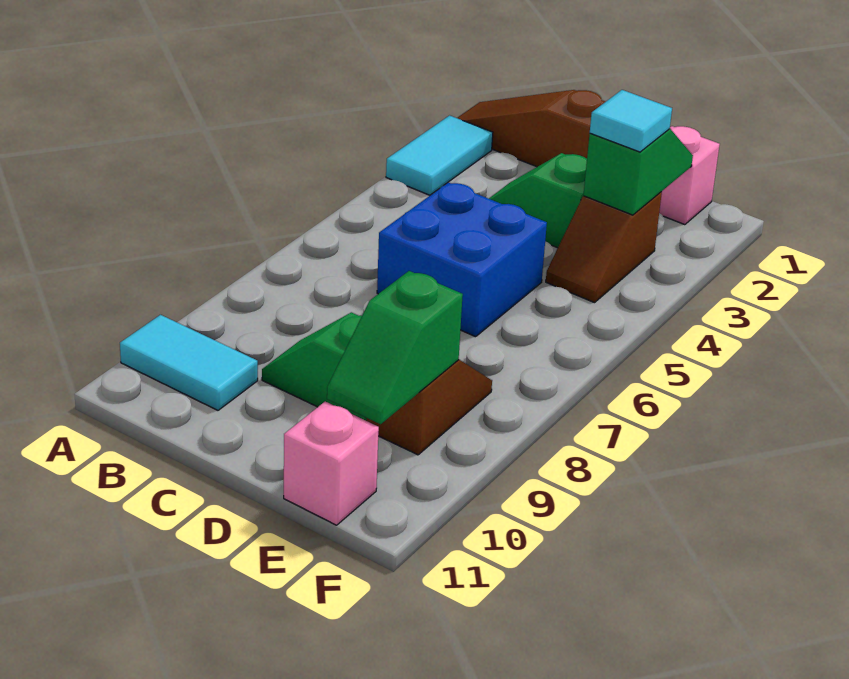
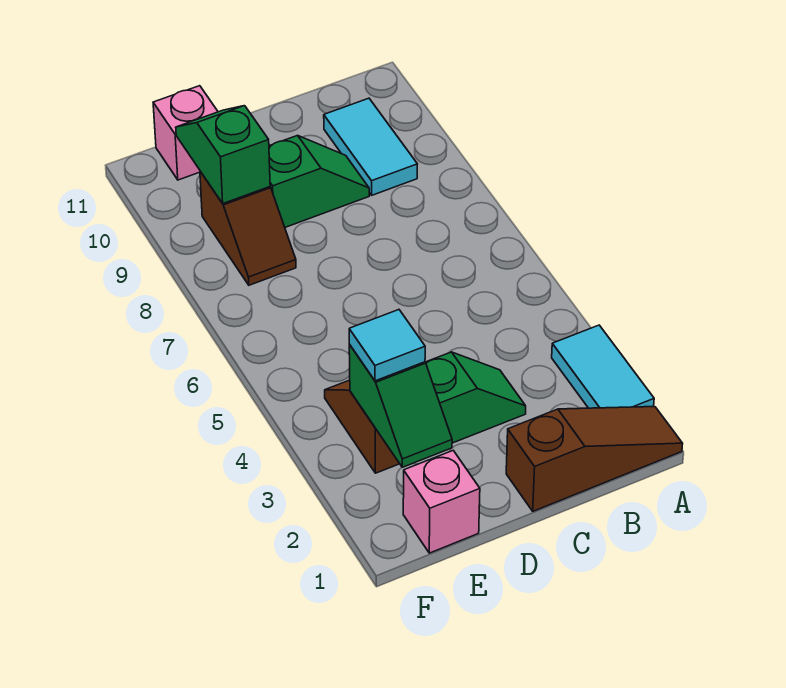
cyan tile A10:B10 level 1 -> cyan tile B9:B10 level 1
blue brick C5:D6 level 1 -> none

